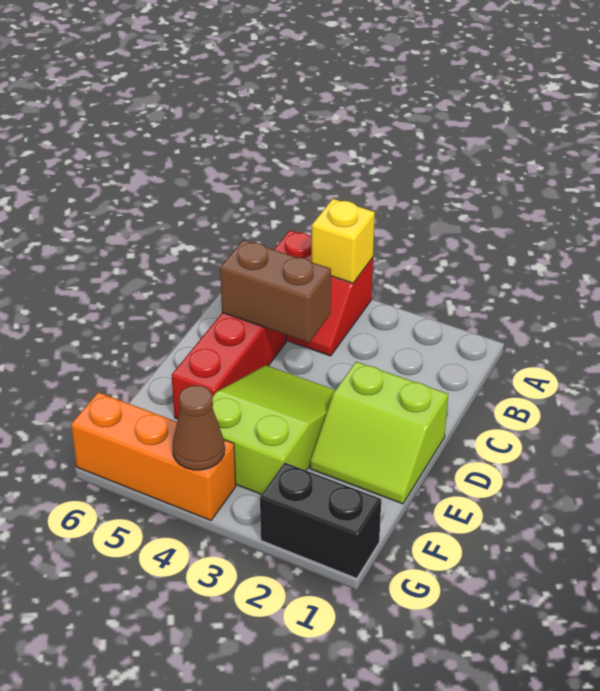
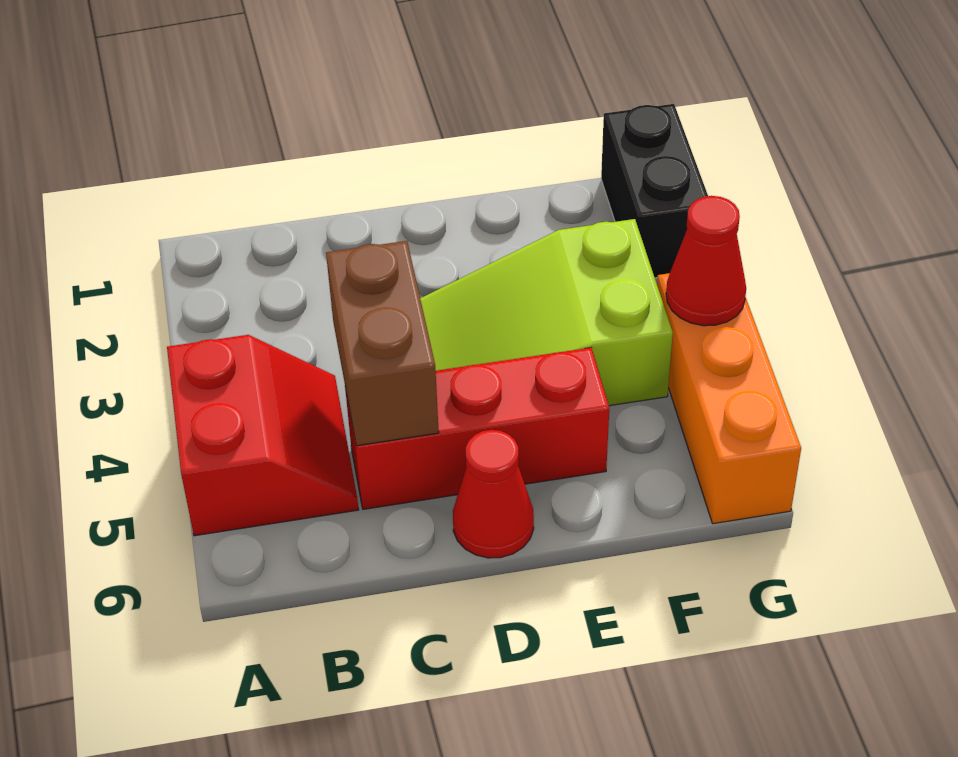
yellow brick A4 level 2 -> none
lime slope D1:E2 level 1 top D -> none
none -> red cone D6 level 1
brown cone G4 level 2 -> red cone G4 level 2

